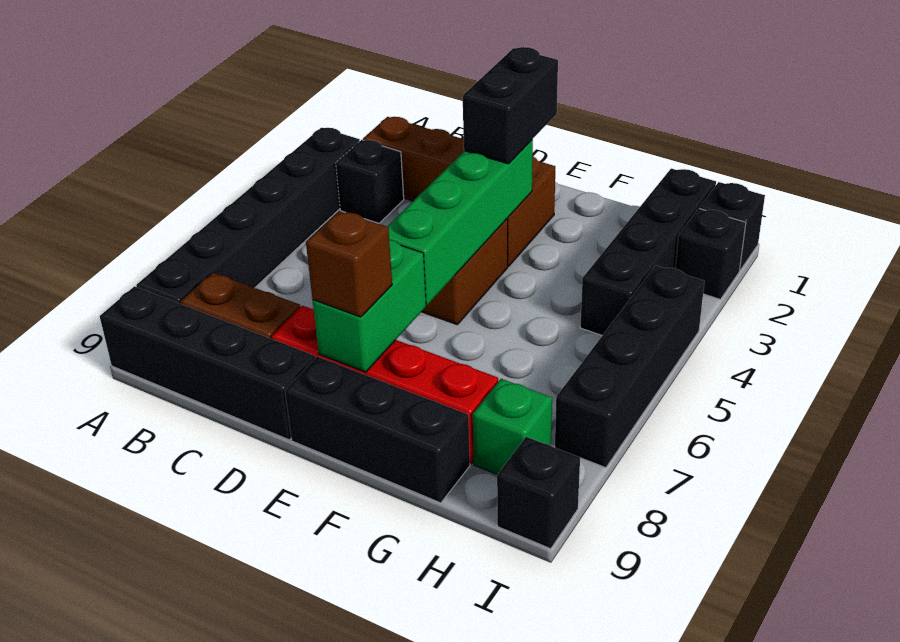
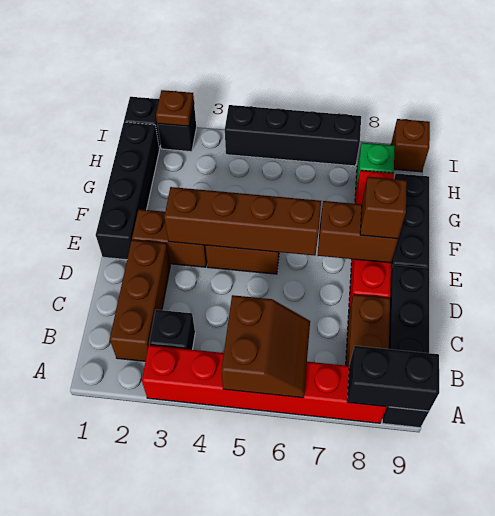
black brick A3:A8 level 1 -> red brick A3:A8 level 1
none -> brown slope A5:B6 level 2 top 5
black brick E2:E3 level 3 -> black brick A8:A9 level 2
green brick E3:E6 level 2 -> brown brick E3:E6 level 2
green brick E7:E8 level 2 -> brown brick E7:E8 level 2
black brick H1:H4 level 1 -> black brick E1:H1 level 1
none -> brown plate I2 level 2
black brick I9 level 1 -> brown brick I9 level 1

